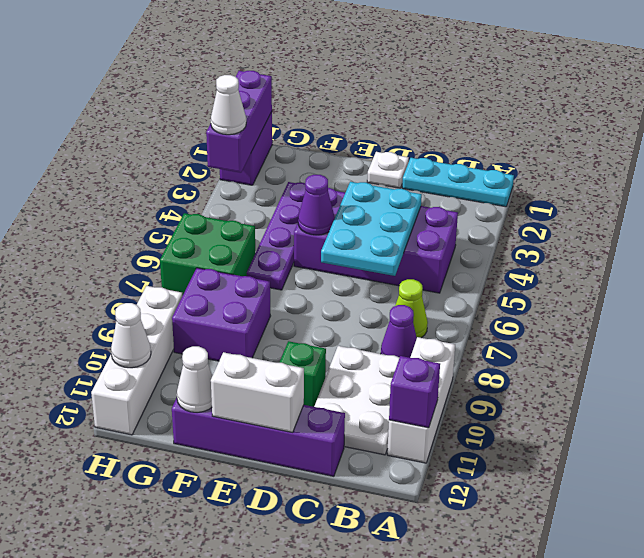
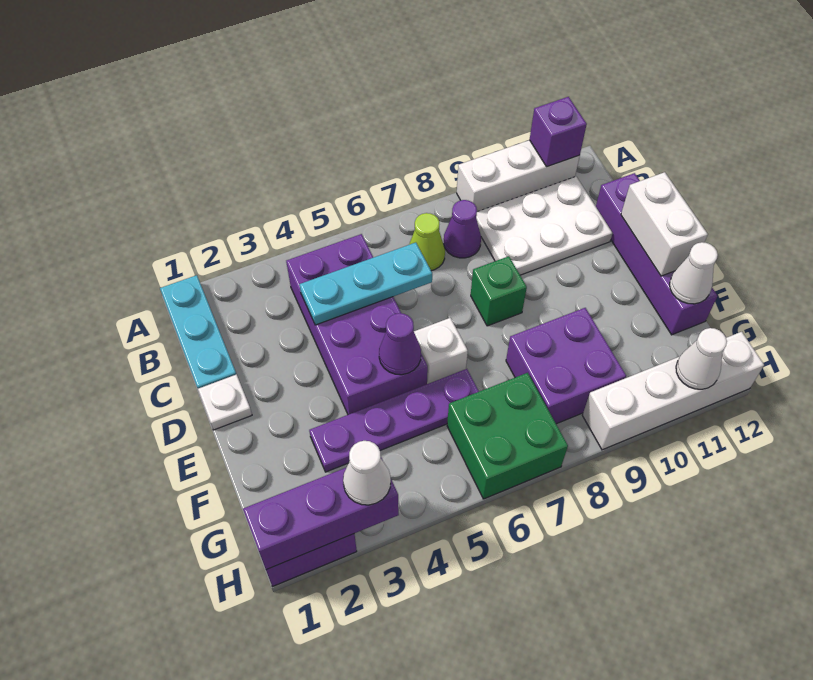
cyan plate C4:D6 level 2 -> cyan plate C4:C6 level 2
green brick D10 level 1 -> green brick D8 level 1
none -> white brick E6 level 1

